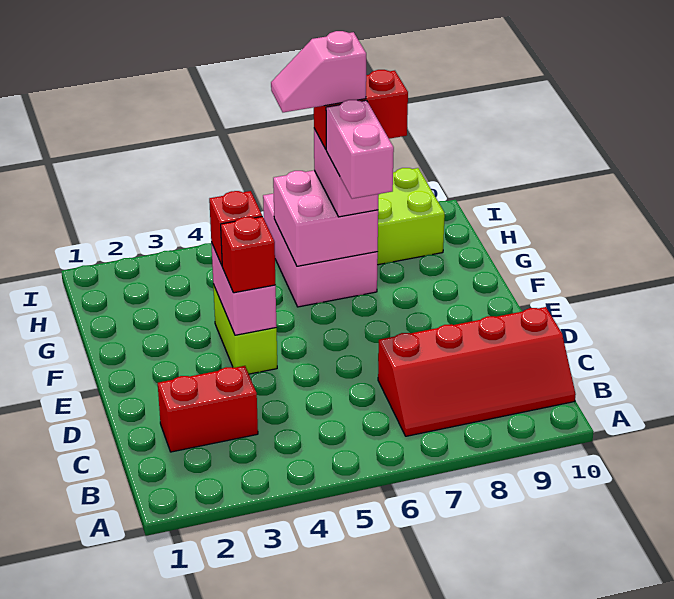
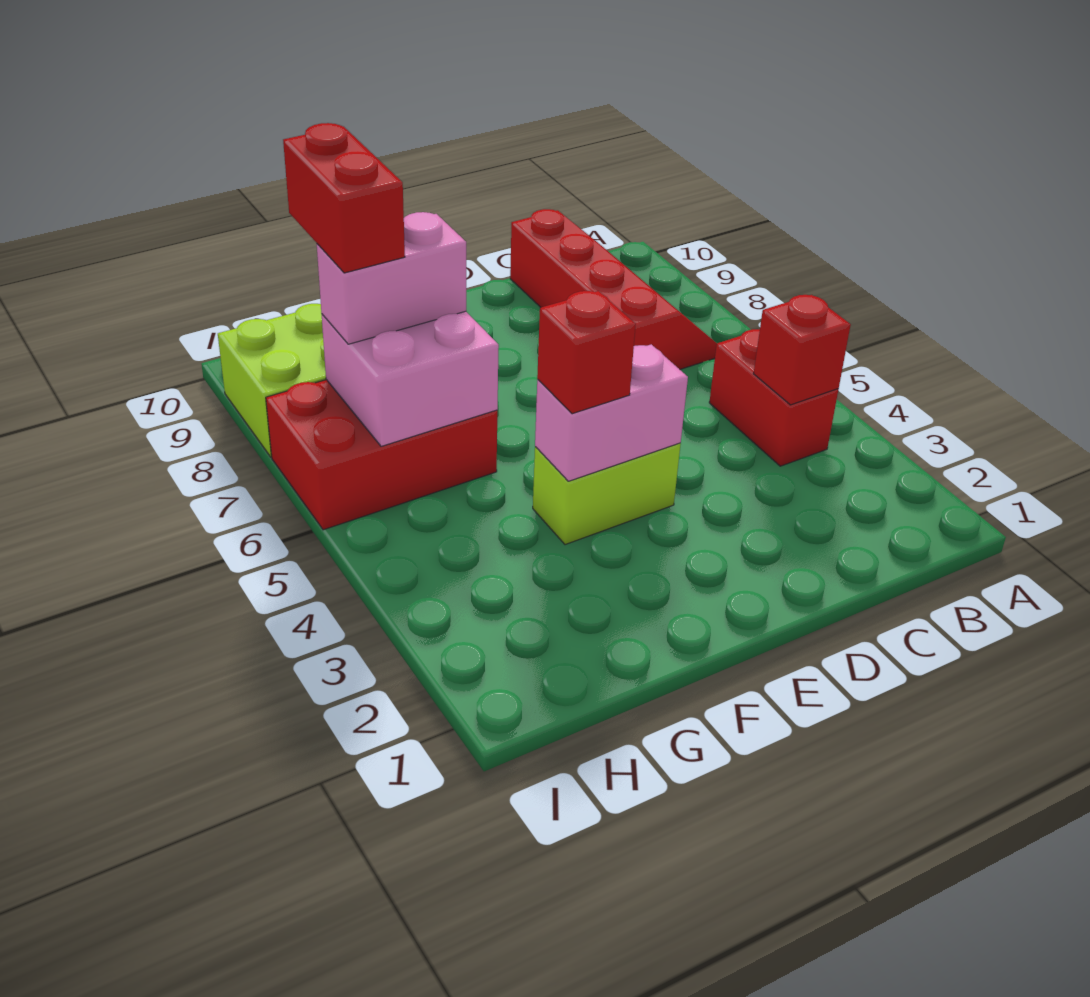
red brick C2:C3 level 1 -> red brick B4:B5 level 1
red brick E4 level 3 -> red brick B4 level 2
pink brick F7:G7 level 4 -> none
pink brick G6:I7 level 1 -> red brick G6:I7 level 1
pink slope H6:H7 level 5 top 7 -> none

